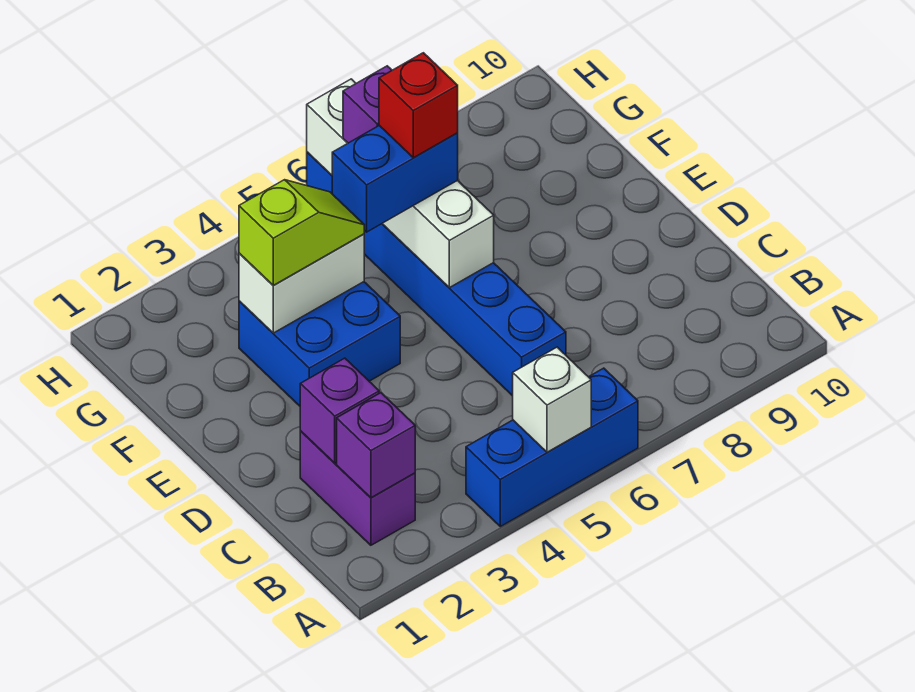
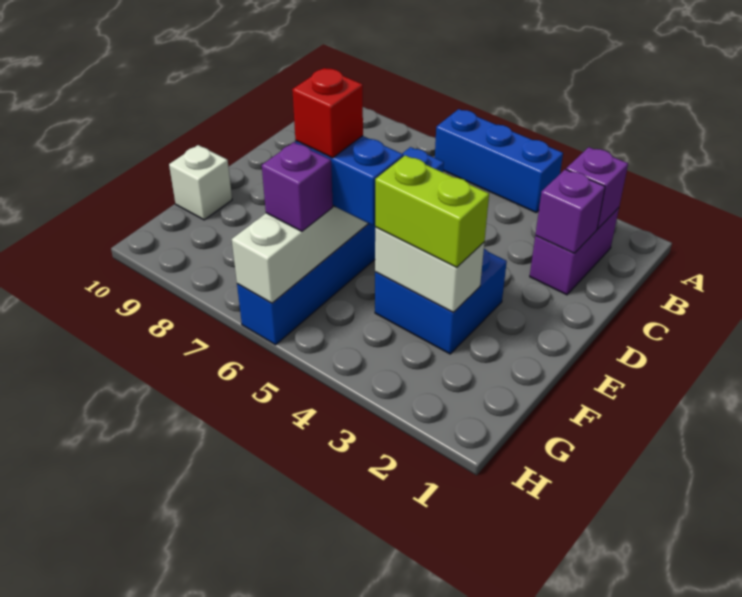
white brick A5 level 2 -> white brick F10 level 1
lime slope F3:F4 level 3 top 3 -> lime brick F3:F4 level 3

